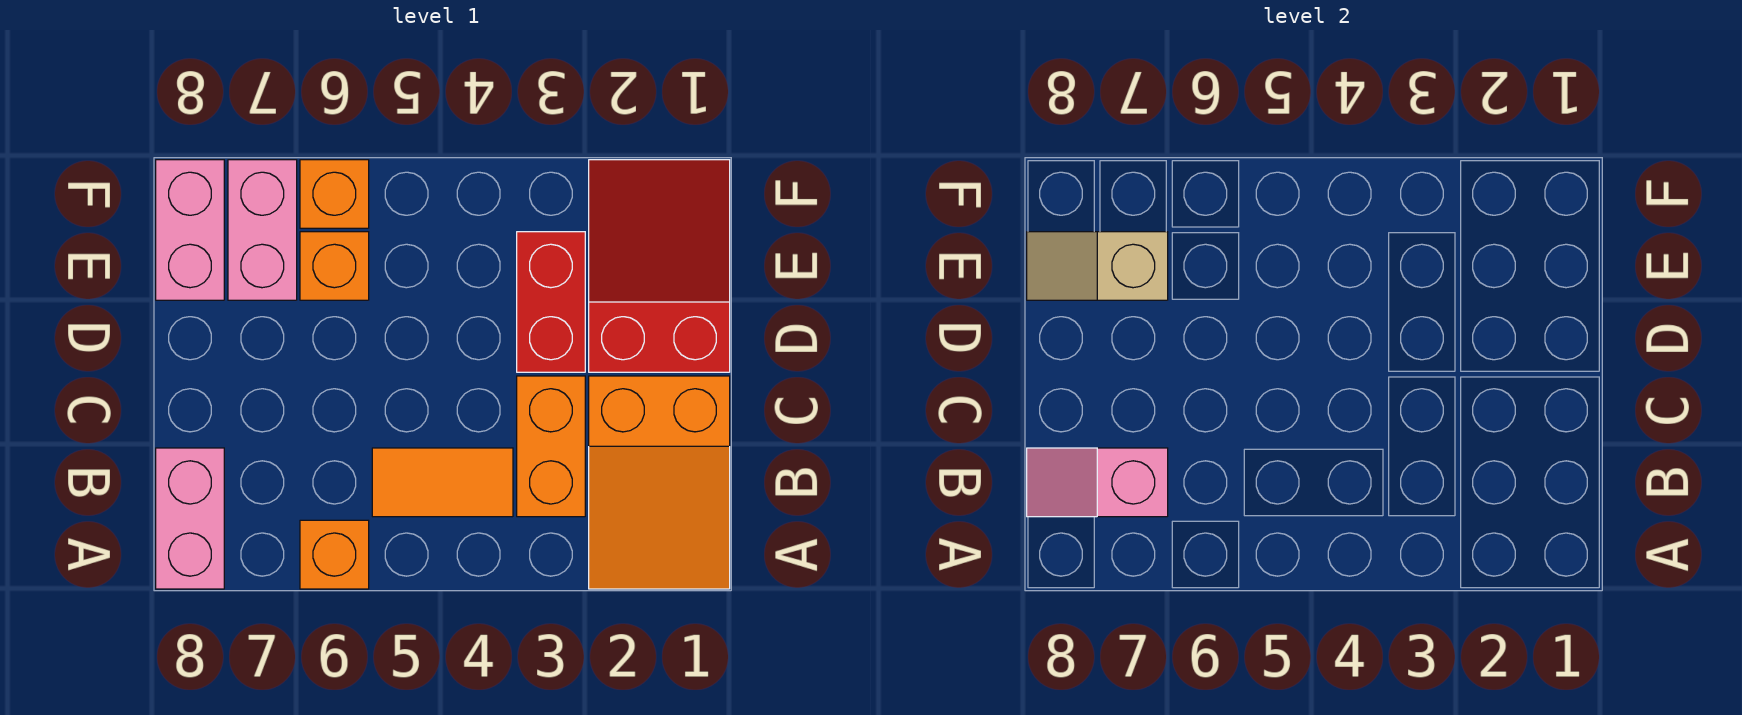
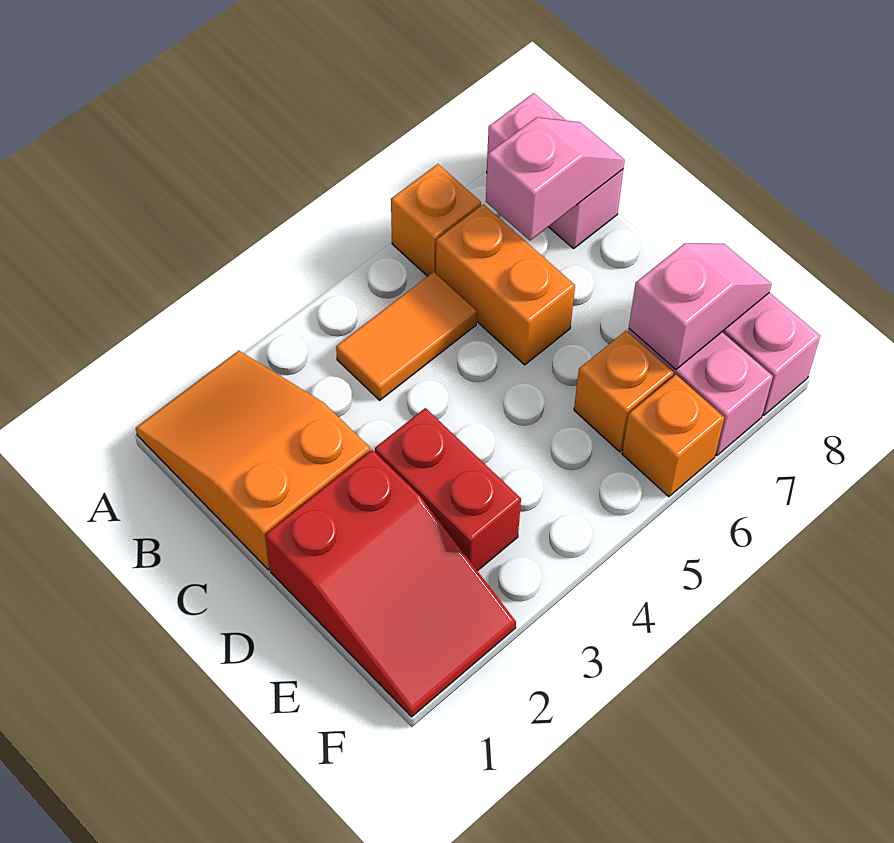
orange brick B3:C3 level 1 -> orange brick B6:C6 level 1
tan slope E7:E8 level 2 top 7 -> pink slope E7:E8 level 2 top 7

